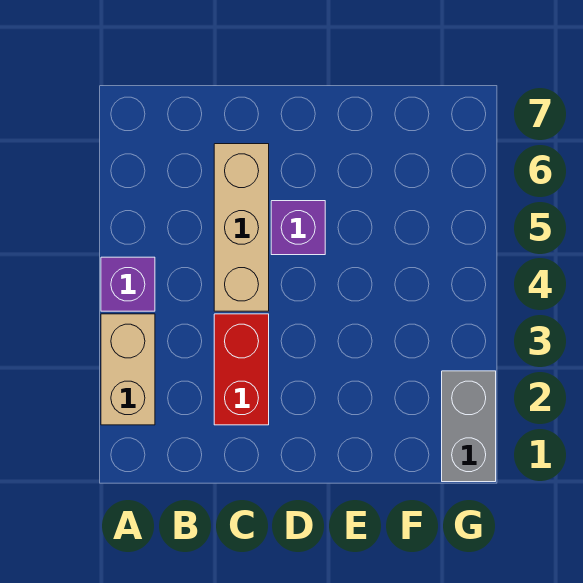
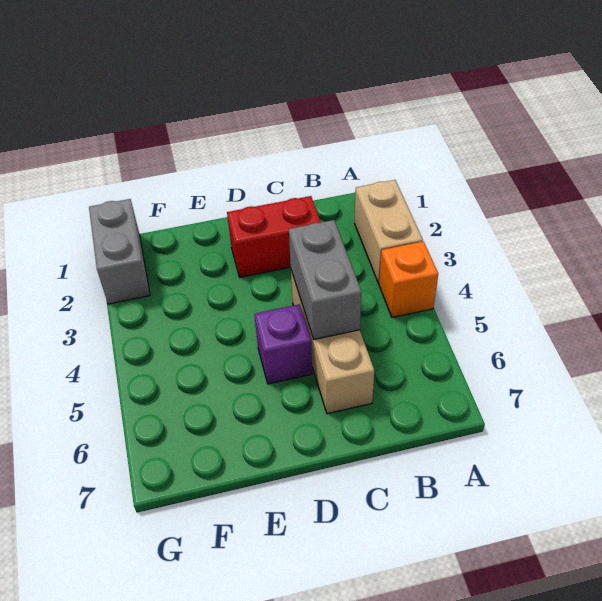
purple brick A4 level 1 -> orange brick A4 level 1
red brick C2:C3 level 1 -> red brick C2:D2 level 1
none -> grey brick C4:C5 level 2

